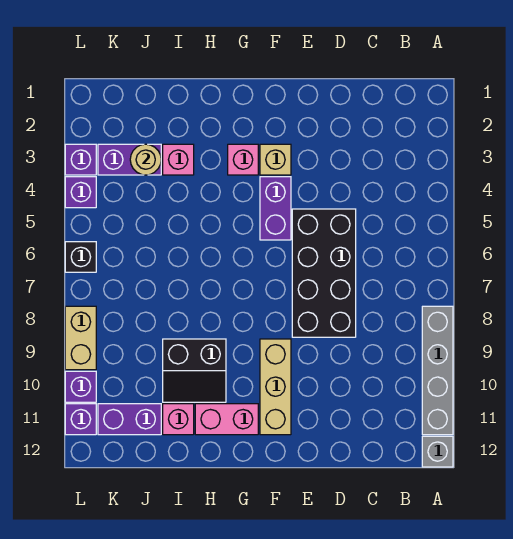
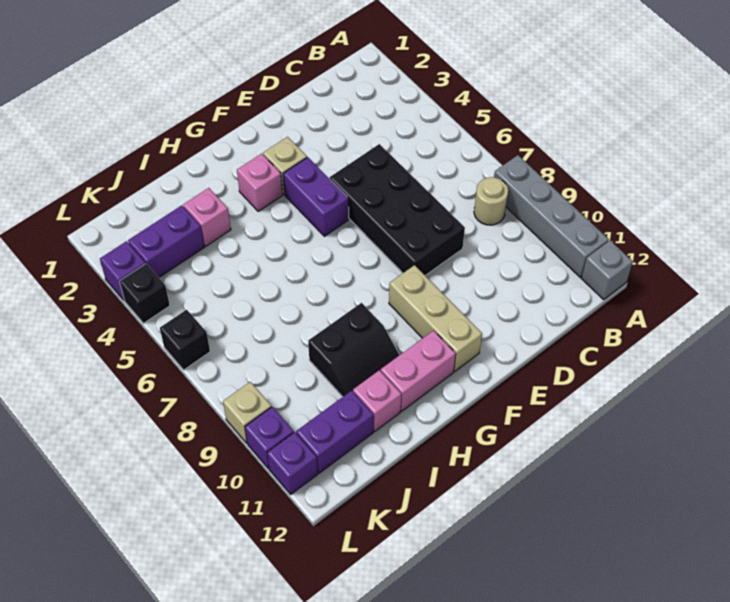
tan round brick J3 level 2 -> tan round brick B8 level 1
purple brick L4 level 1 -> black brick L4 level 1
tan brick L8:L9 level 1 -> tan brick L9 level 1

